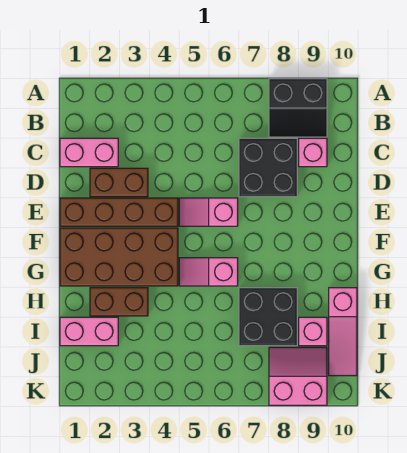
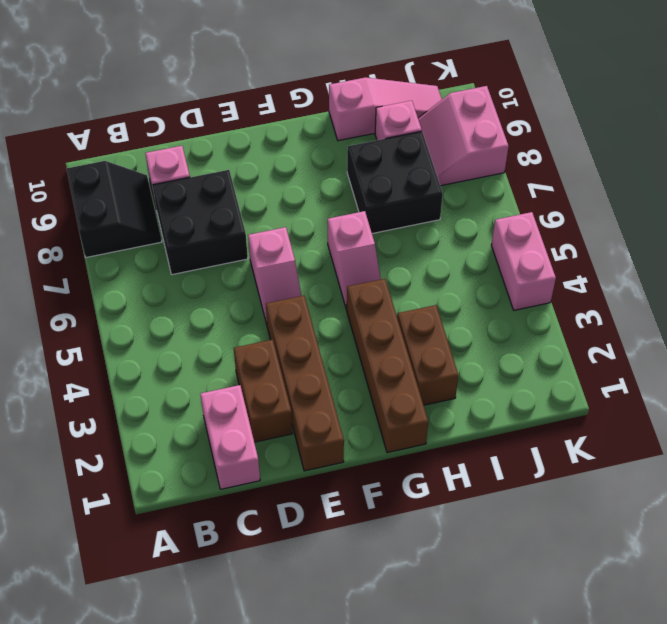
brown brick F1:G4 level 1 -> brown brick G1:G4 level 1
pink brick I1:I2 level 1 -> pink brick K4:K5 level 1

